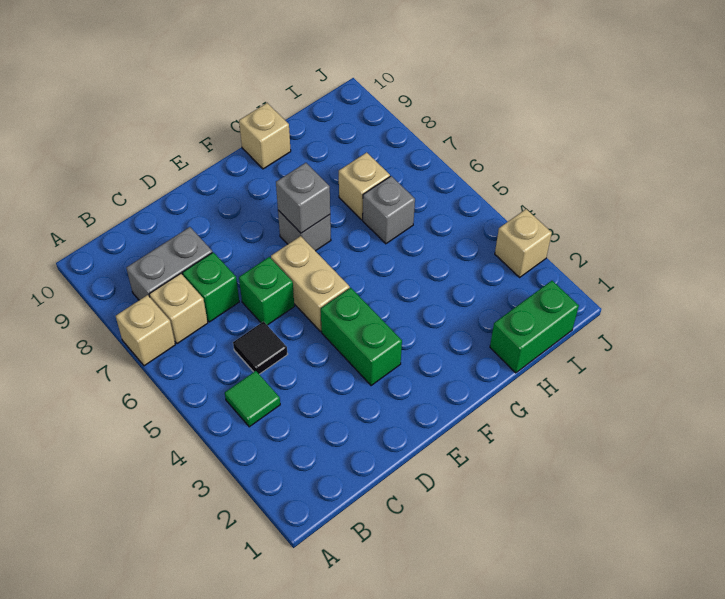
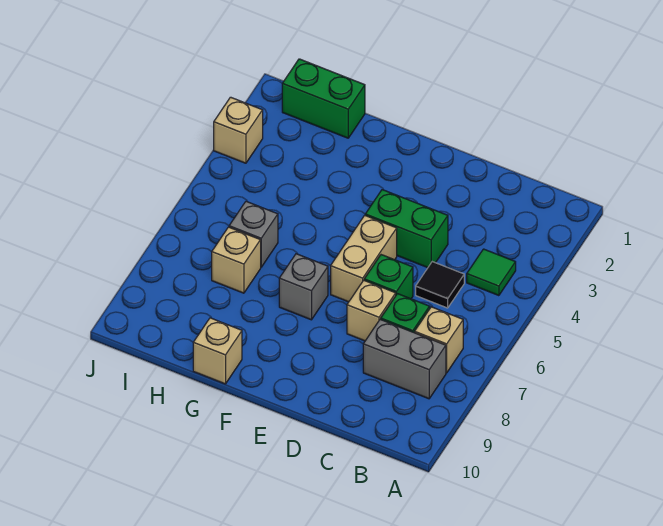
tan brick A7 level 1 -> tan brick D7 level 1
green brick E3:E4 level 1 -> green brick D4:E4 level 1
grey brick F7 level 2 -> none

